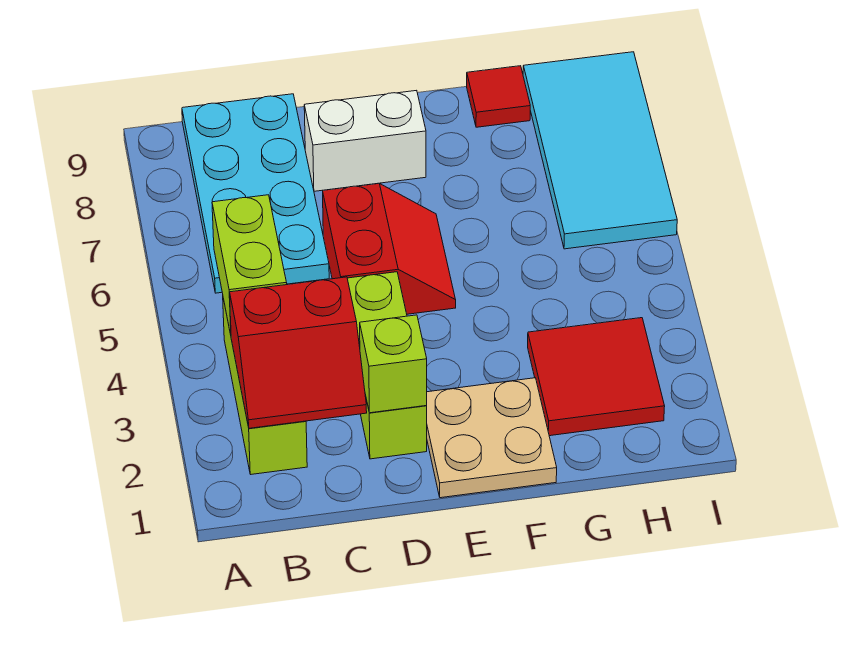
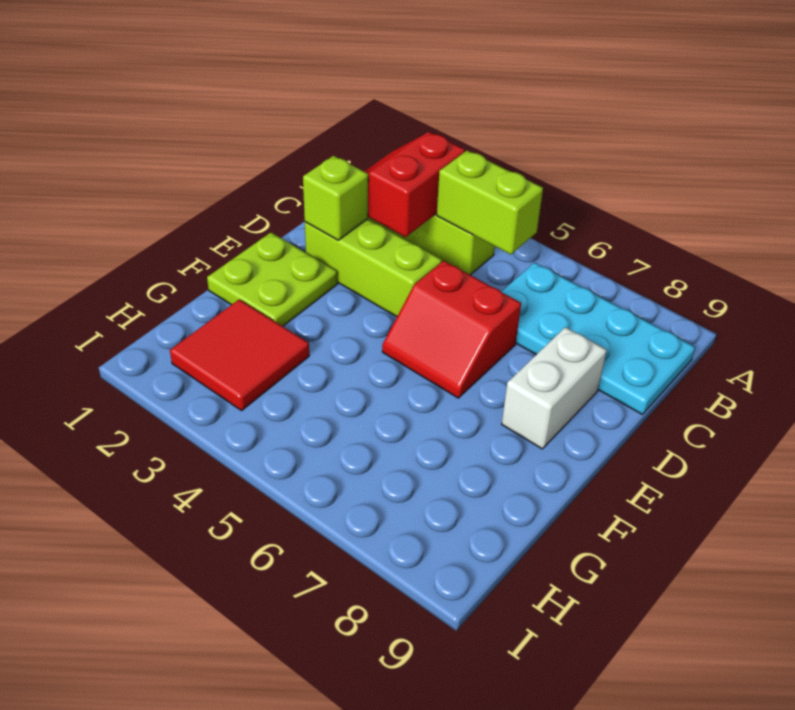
tan plate E1:F2 level 1 -> lime plate E1:F2 level 1
red tile G9 level 1 -> none
cyan tile H6:I9 level 1 -> none

